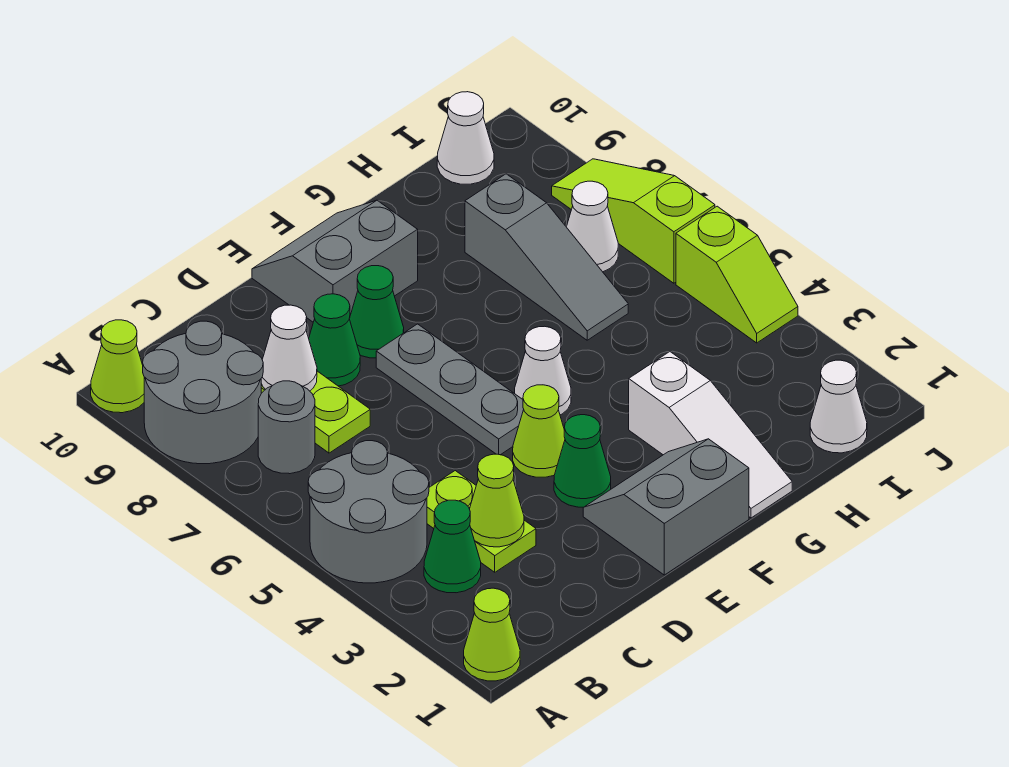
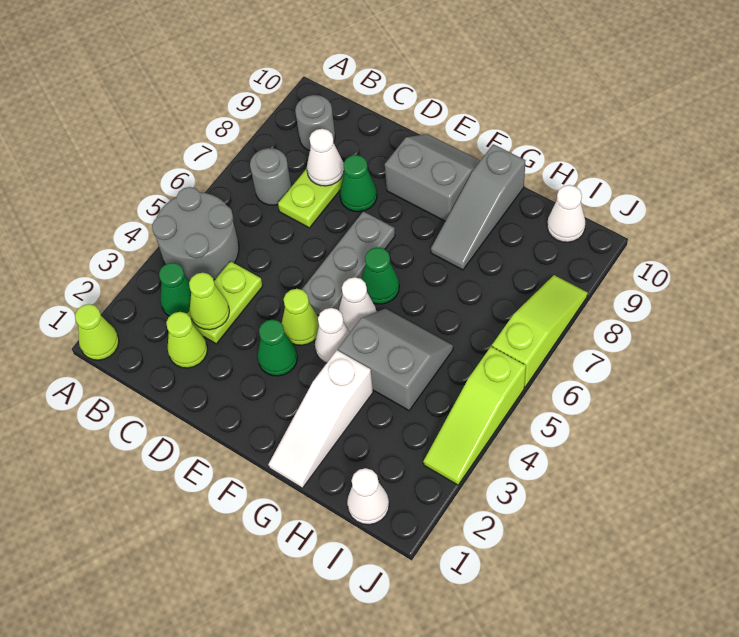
grey round brick A8:B9 level 1 -> grey round brick B9 level 1
lime cone A10 level 1 -> lime cone C2 level 1
grey slope E1:F2 level 1 top 1 -> grey slope G4:H5 level 1 top 4
green cone E8 level 1 -> green cone F6 level 1
grey slope H6:H8 level 1 top 8 -> grey slope G8:G10 level 1 top 10
white cone I7 level 1 -> white cone F4 level 1
lime slope J4:J5 level 1 top 5 -> lime slope J3:J5 level 1 top 5

